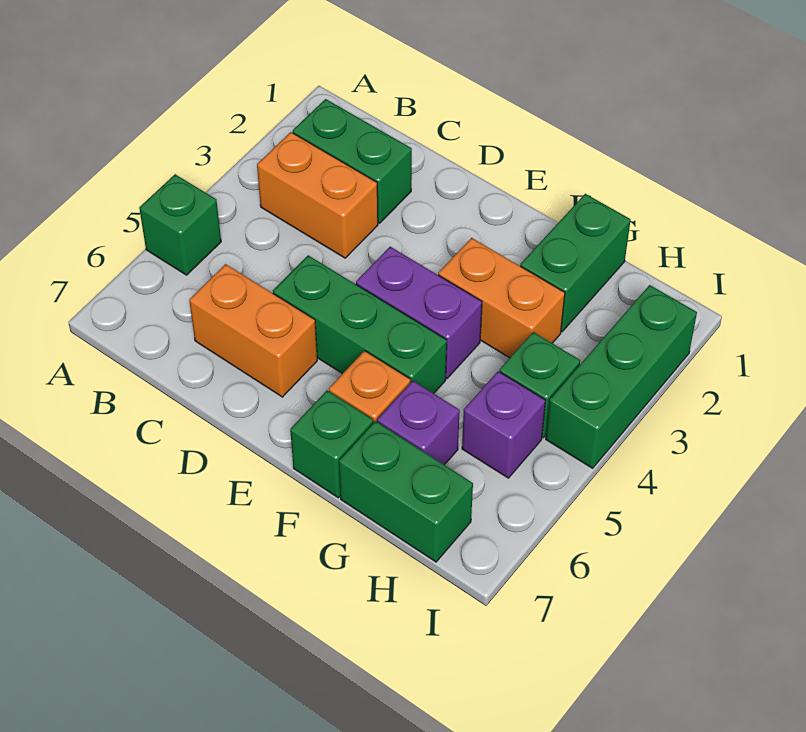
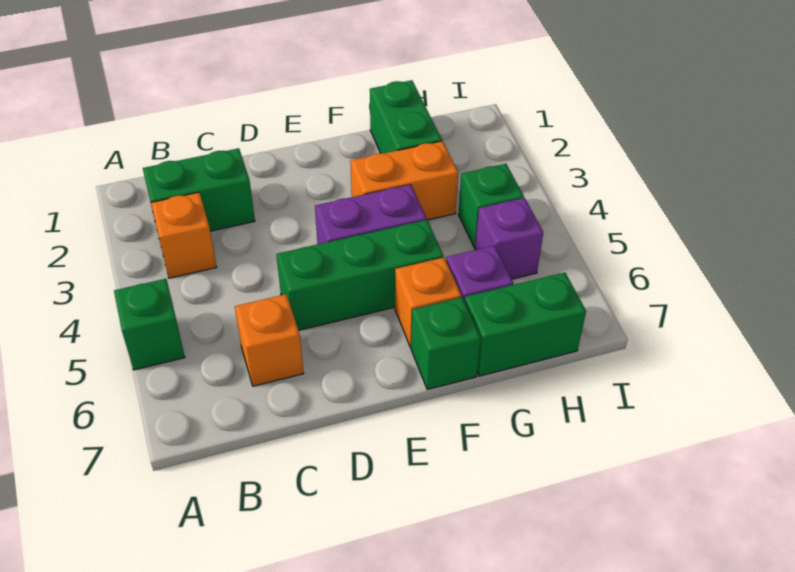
orange brick B3:C3 level 1 -> orange brick B3 level 1
orange brick C6:D6 level 1 -> orange brick C6 level 1
green brick I2:I4 level 1 -> none

